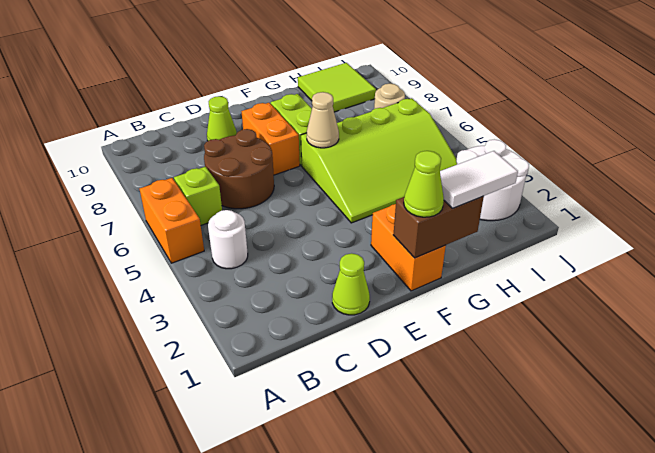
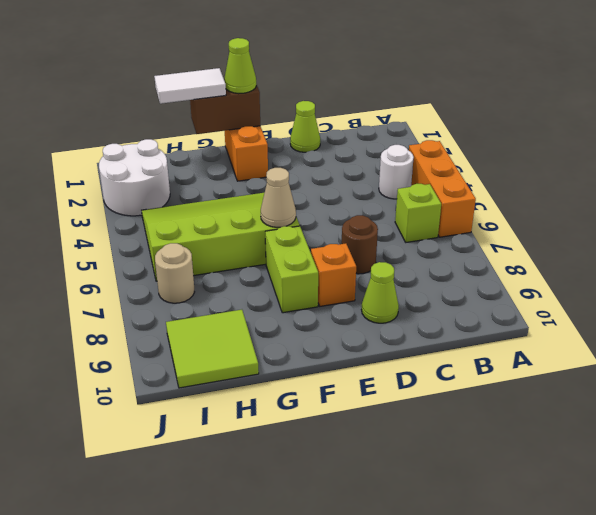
orange brick A5:A6 level 1 -> orange brick A4:A6 level 1
brown round brick C6:D7 level 1 -> brown round brick D7 level 1
orange brick E7:E8 level 1 -> orange brick E8 level 1

